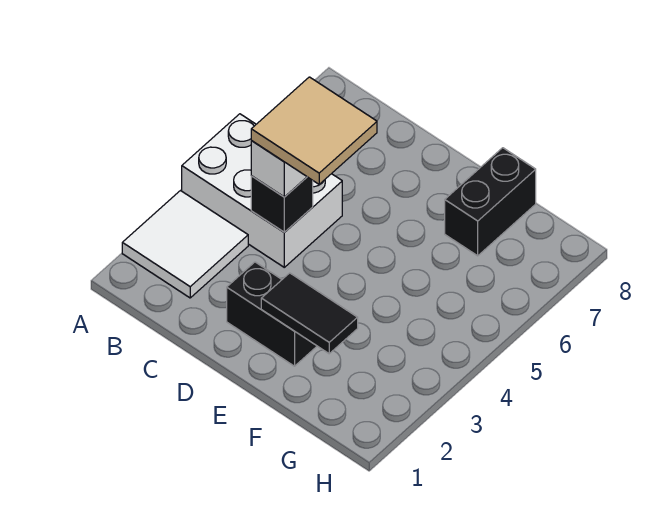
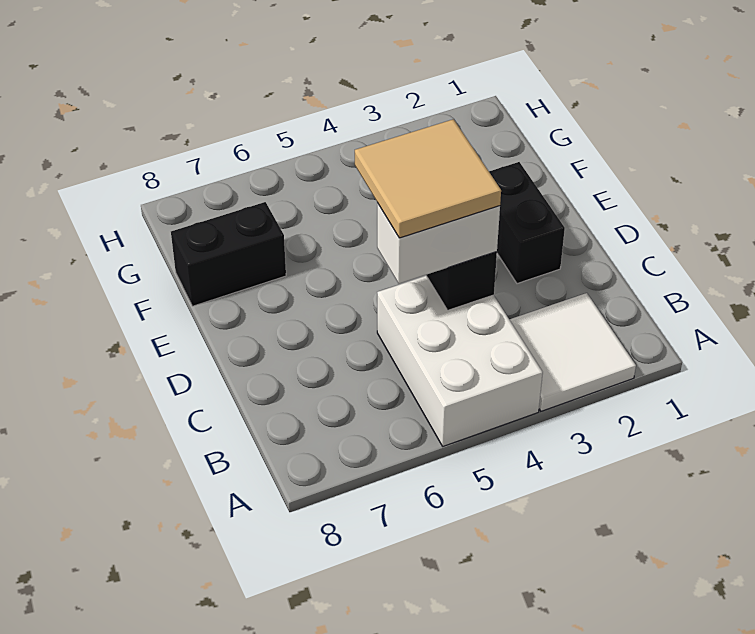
black tile E2:F2 level 2 -> none

